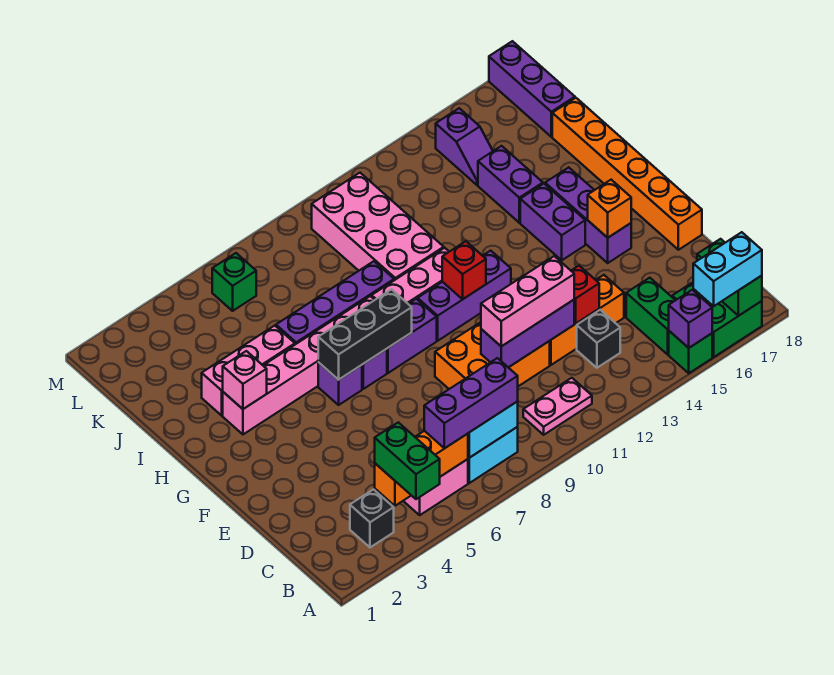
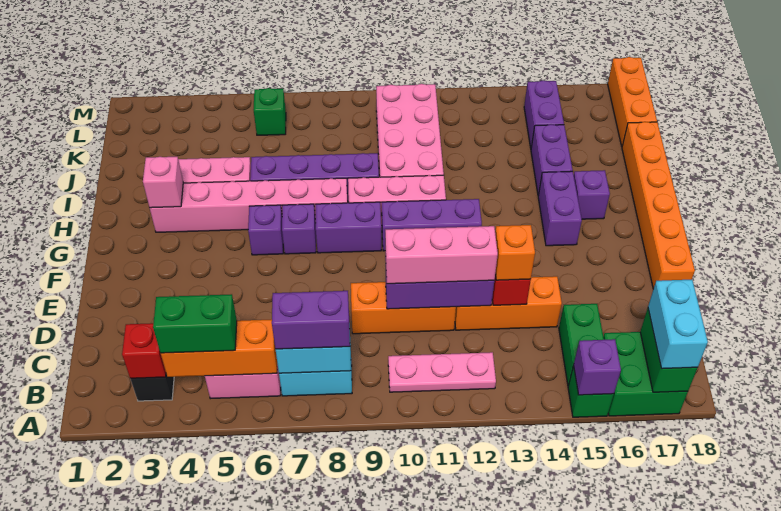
green brick A4:B4 level 3 -> green brick B4:B5 level 3
cyan brick A16:A17 level 3 -> cyan brick A17:B17 level 3
purple brick B6:B8 level 3 -> purple brick B7:B8 level 3
pink plate B10:B11 level 1 -> pink plate B10:B12 level 1
black brick C13 level 1 -> none
orange brick D9:E11 level 1 -> orange brick D9:D11 level 1
purple brick F16:H16 level 1 -> purple brick H16 level 1
orange brick F16 level 2 -> orange brick D13 level 3
black brick G6:G8 level 2 -> none
red brick G11 level 2 -> red brick B3 level 2
purple slope K15:L15 level 1 top L -> purple brick K15:L15 level 1
purple brick K18:M18 level 1 -> orange brick K18:M18 level 1

